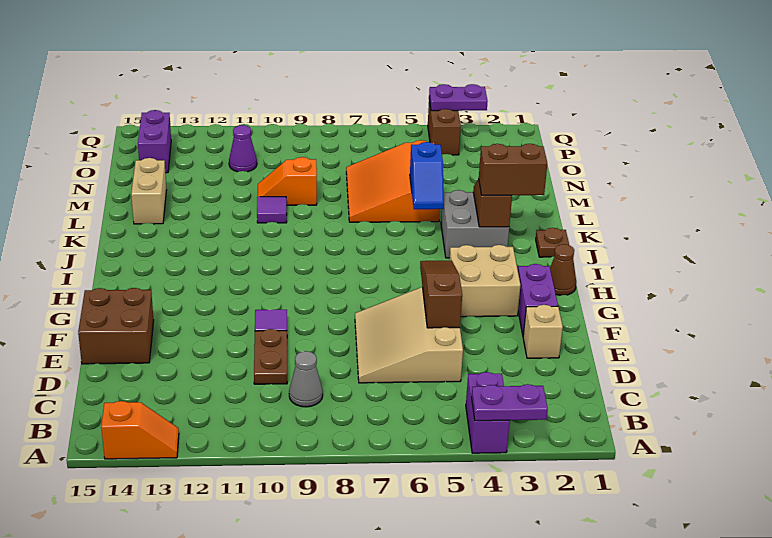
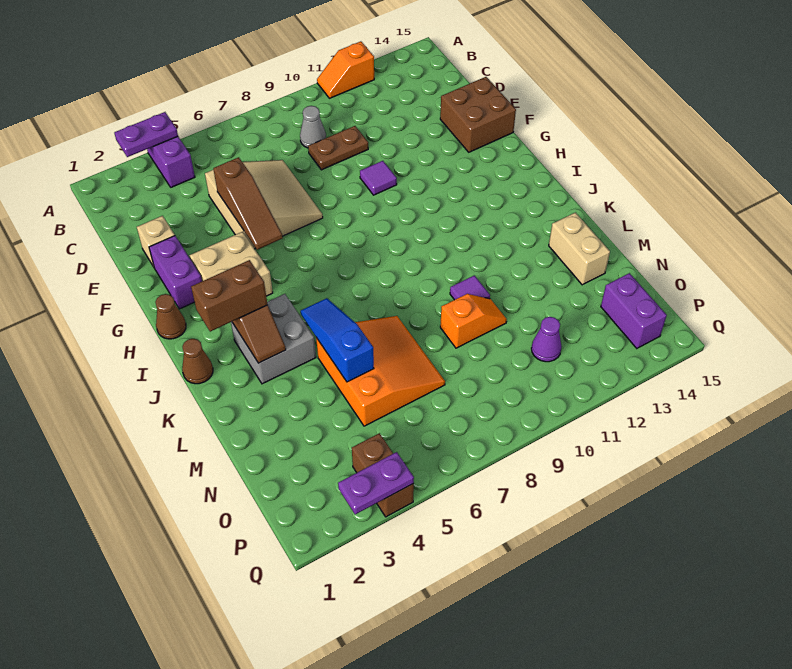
orange slope A13:A14 level 1 top 14 -> orange slope A11:A12 level 1 top 12
brown plate D10:E10 level 1 -> brown plate D9:D10 level 1
brown plate J1 level 1 -> brown cone J1 level 1
blue slope K5:L5 level 2 top L -> blue slope K5:M5 level 2 top M

